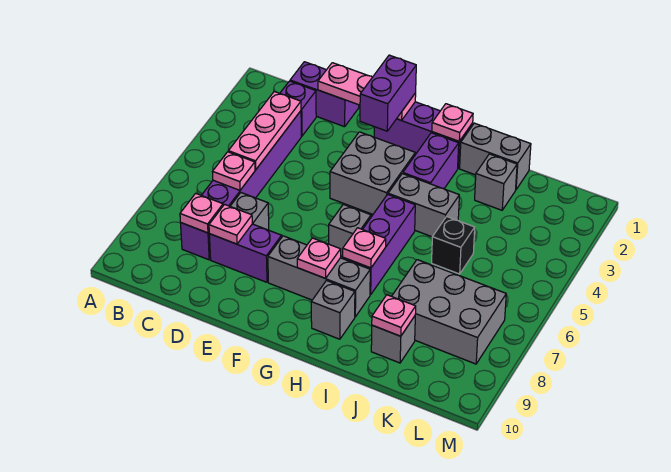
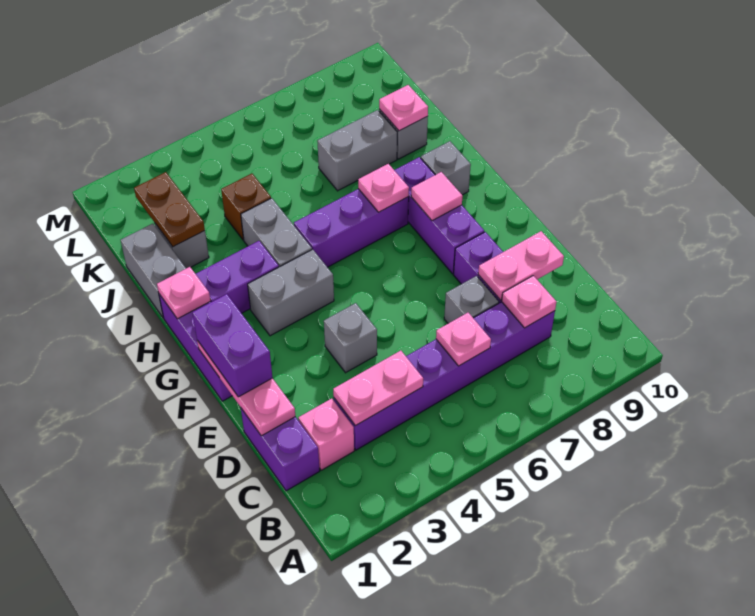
purple brick C2 level 1 -> pink brick C2 level 1
pink plate C3:C5 level 2 -> pink plate C3:C4 level 2
pink plate D8 level 2 -> pink plate D8:D9 level 2
purple brick F1:F2 level 3 -> purple brick E1:F1 level 3
grey brick F3:G4 level 1 -> grey brick G3:G4 level 1
grey brick F8:H8 level 1 -> purple brick F8:H8 level 1
grey brick G6 level 1 -> grey brick E4 level 1
pink plate G8 level 2 -> pink tile G8 level 2
none -> brown plate J2:K2 level 2
none -> brown brick J4 level 1
black brick J5 level 1 -> none
grey brick J7:L8 level 1 -> grey brick J7:J8 level 1

